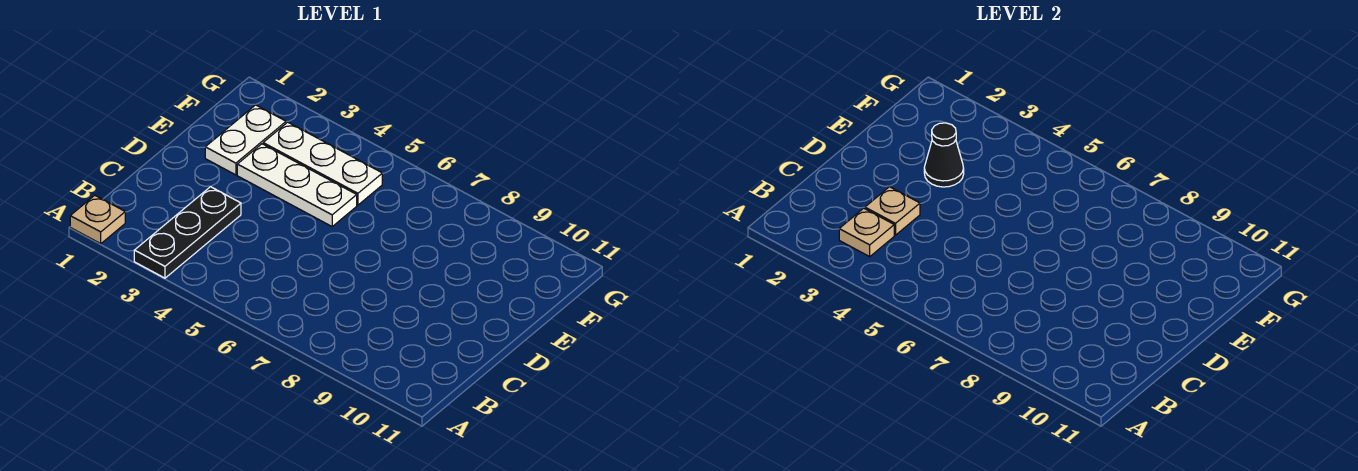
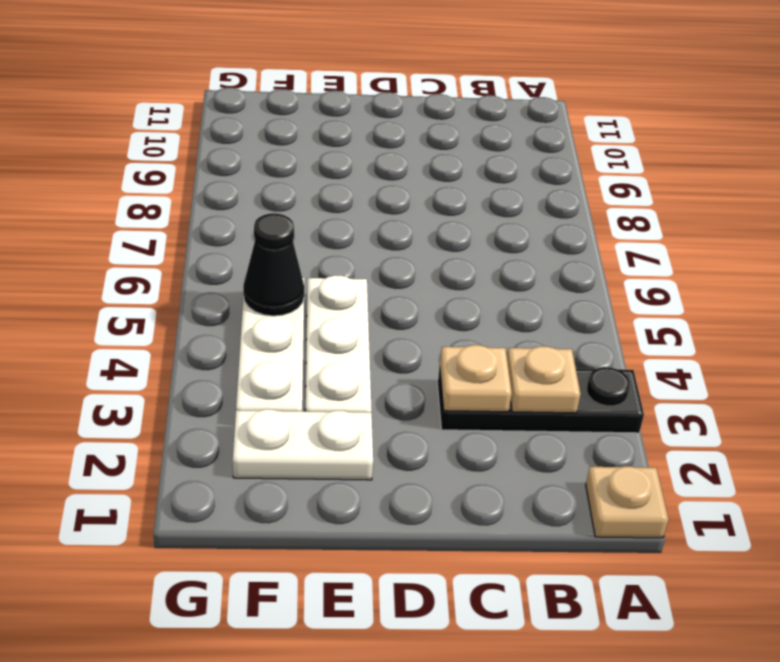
black cone E3 level 2 -> black cone F5 level 2

